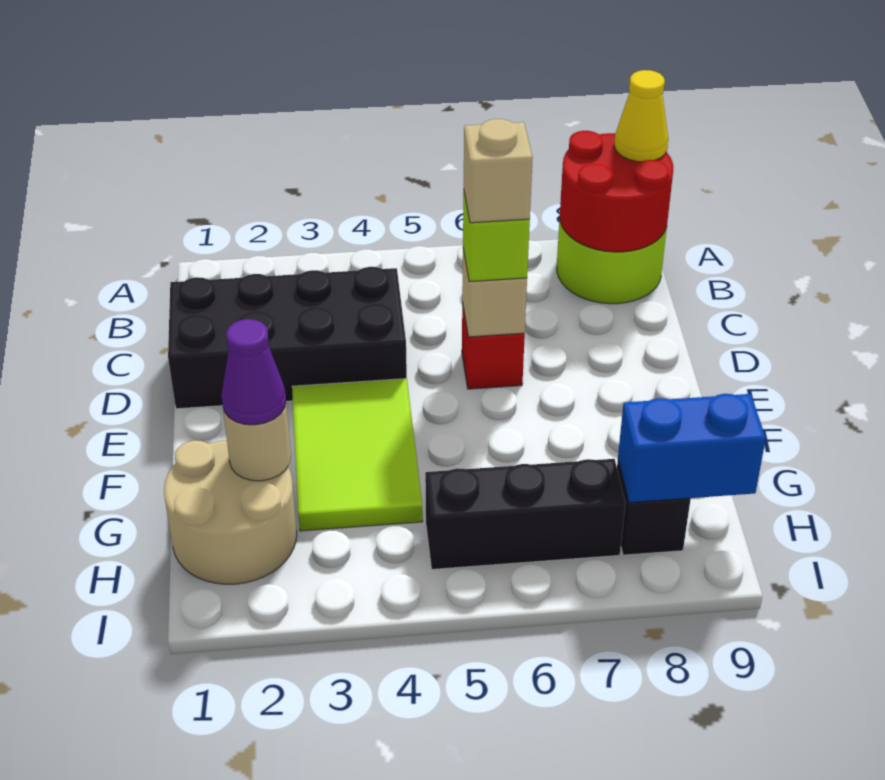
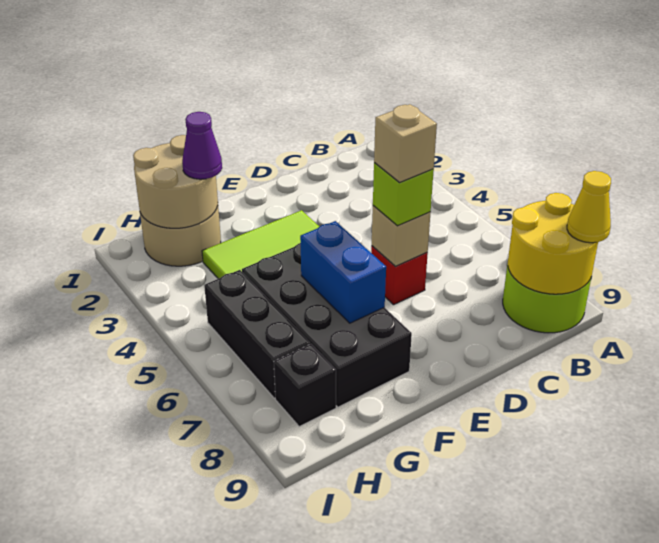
red round brick A8:B9 level 2 -> yellow round brick A8:B9 level 2
black brick C1:D4 level 1 -> black brick F5:G8 level 1
tan round brick G2 level 2 -> tan round brick G1:H2 level 2
blue brick H8:H9 level 2 -> blue brick F6:F7 level 2

